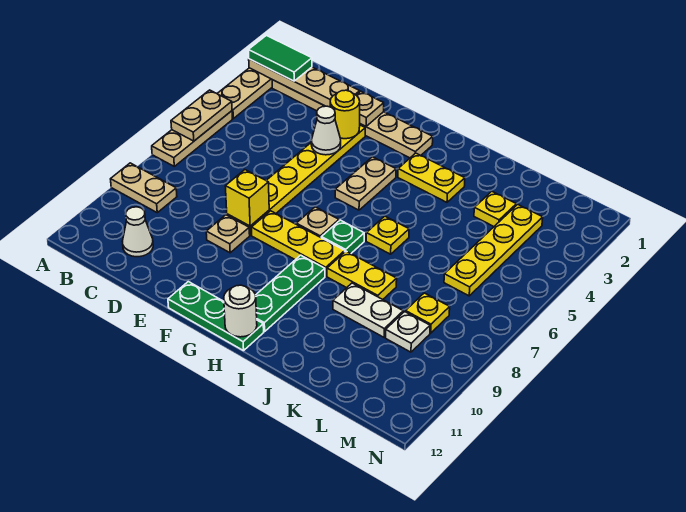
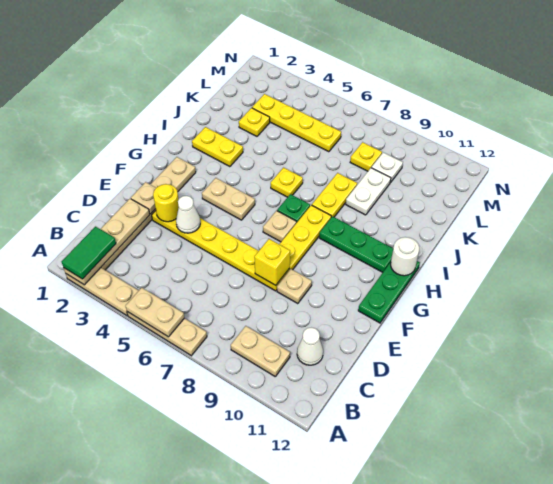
tan plate A9:B9 level 1 -> tan plate B9:B10 level 1
yellow plate H3:I3 level 1 -> yellow plate I2:I3 level 1

